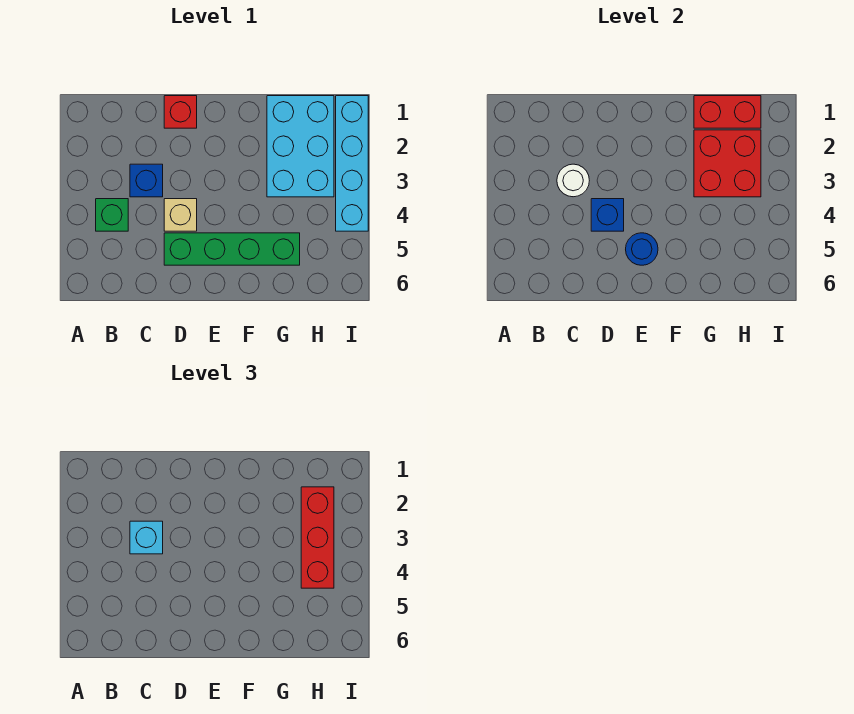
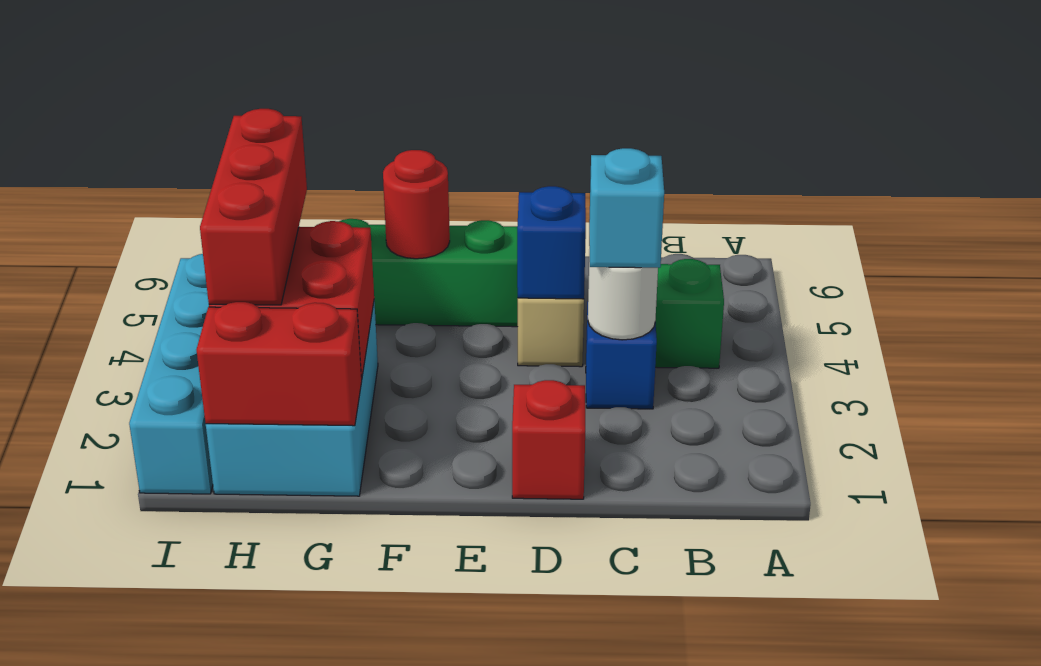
blue round brick E5 level 2 -> none
none -> red round brick F5 level 2

